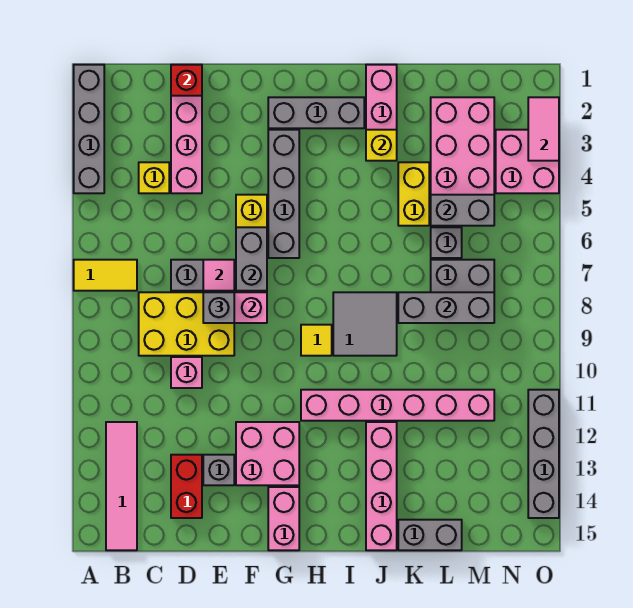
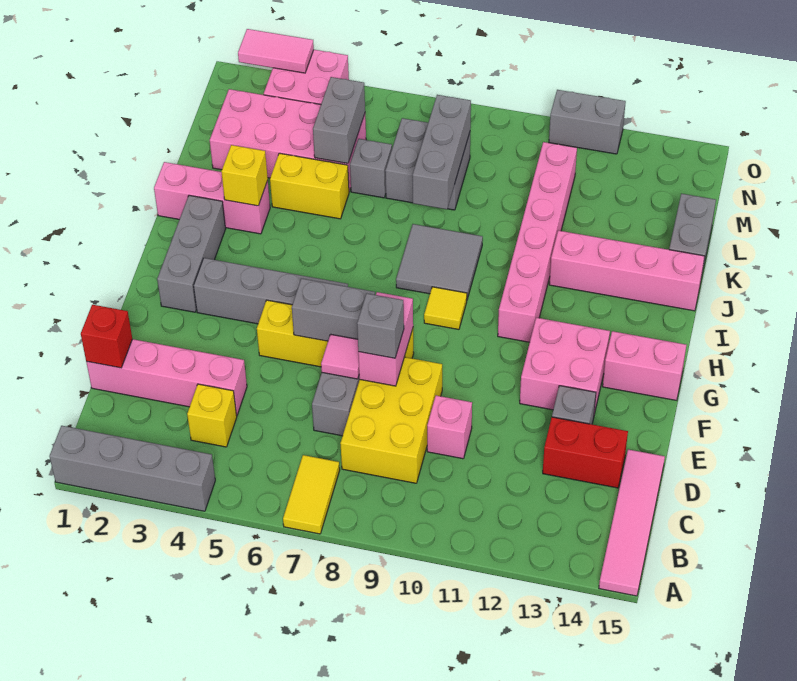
pink tile B12:B15 level 1 -> pink tile A15:D15 level 1
grey brick O11:O14 level 1 -> grey brick O11:O12 level 1

